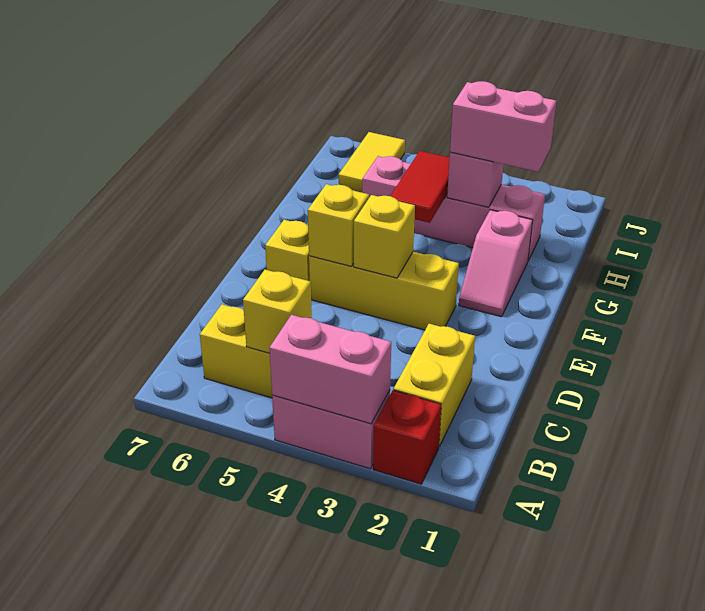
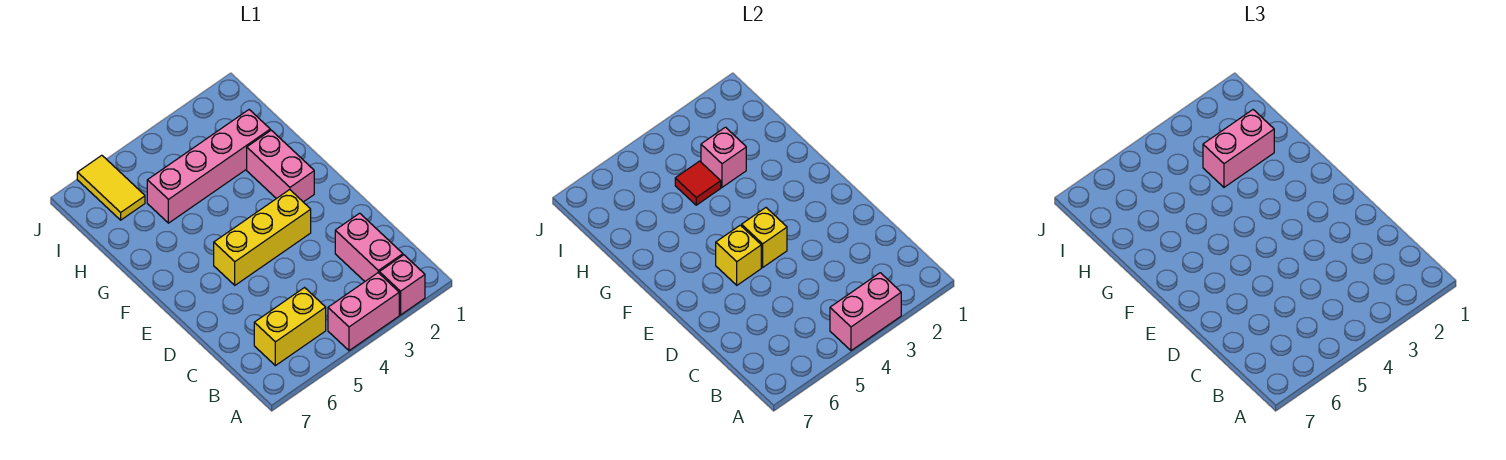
red brick A2 level 1 -> pink brick A2 level 1
yellow brick B2:C2 level 1 -> pink brick B2:C2 level 1
yellow brick B5 level 2 -> none
yellow brick E6 level 1 -> none
pink slope F2:G2 level 1 top G -> pink brick F2:G2 level 1
red tile G4:H4 level 2 -> red tile H4 level 2

